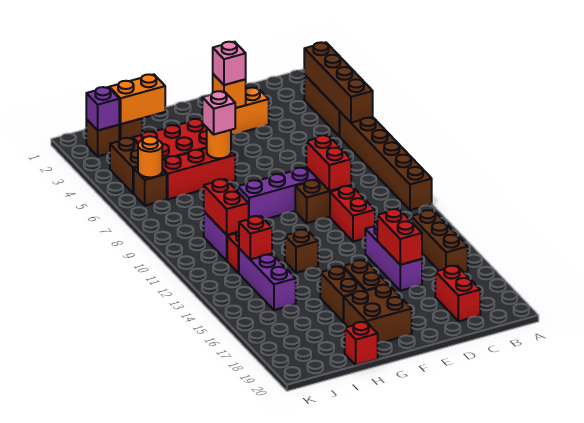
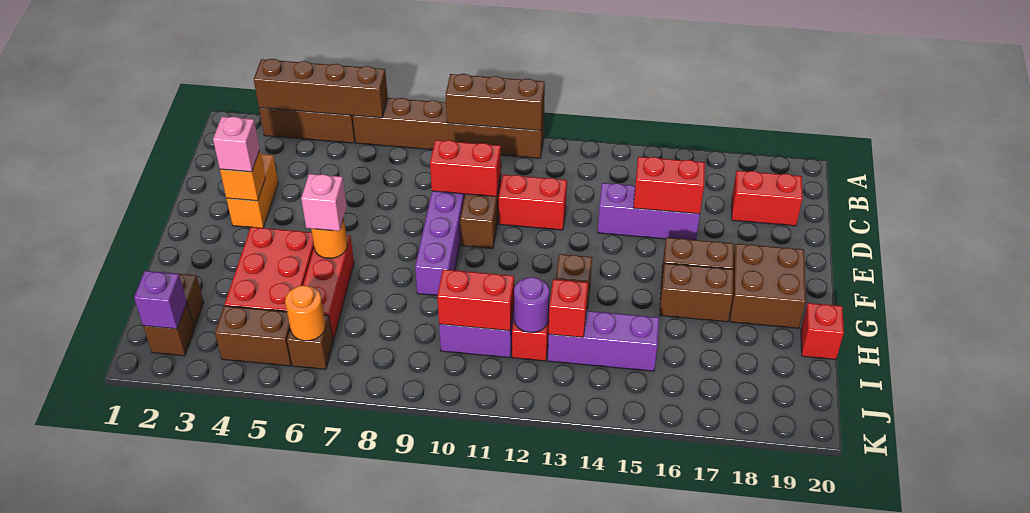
brown brick B14:B16 level 1 -> brown brick A9:A11 level 2
orange brick H2:I2 level 2 -> none
none -> purple round brick I12 level 2

